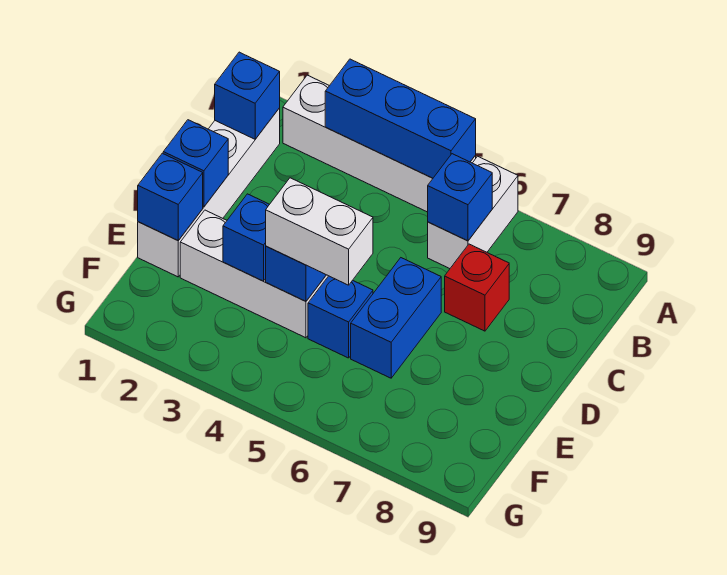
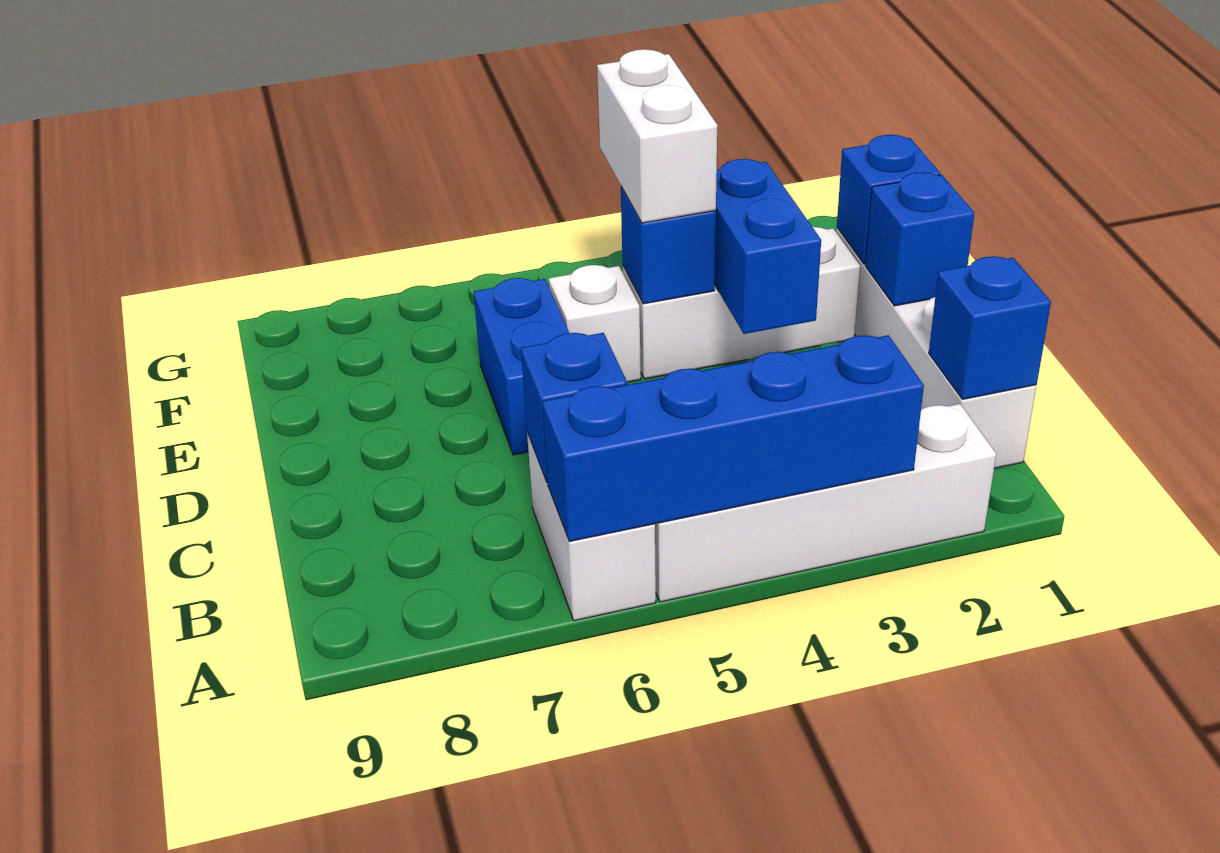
blue brick A3:A5 level 2 -> blue brick A3:A6 level 2
red brick C7 level 1 -> none
blue brick E3 level 2 -> blue brick D3:E3 level 2
white brick E4:E5 level 3 -> white brick E4:F4 level 3
blue brick E5 level 1 -> white brick E5 level 1

